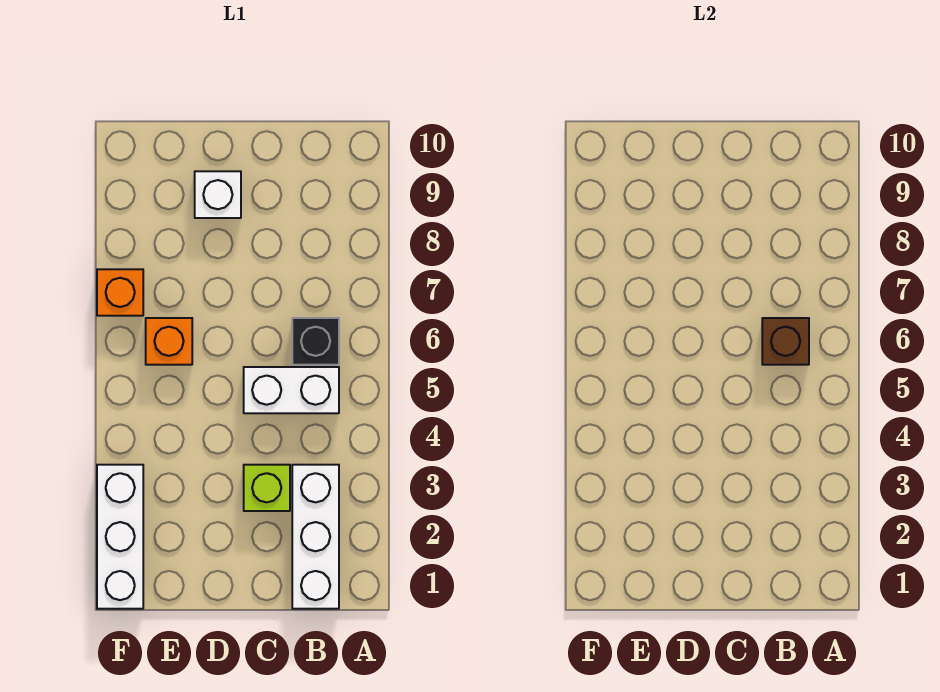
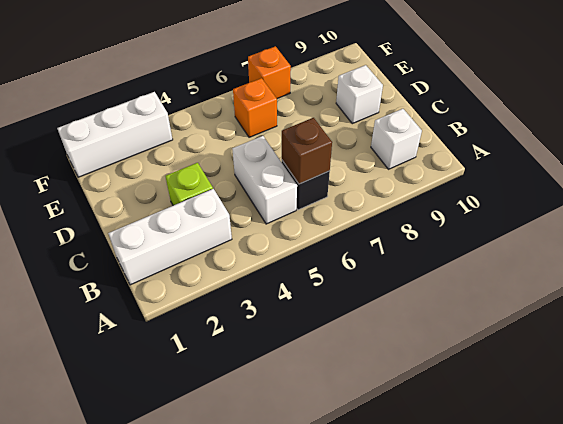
none -> white brick B9 level 1

